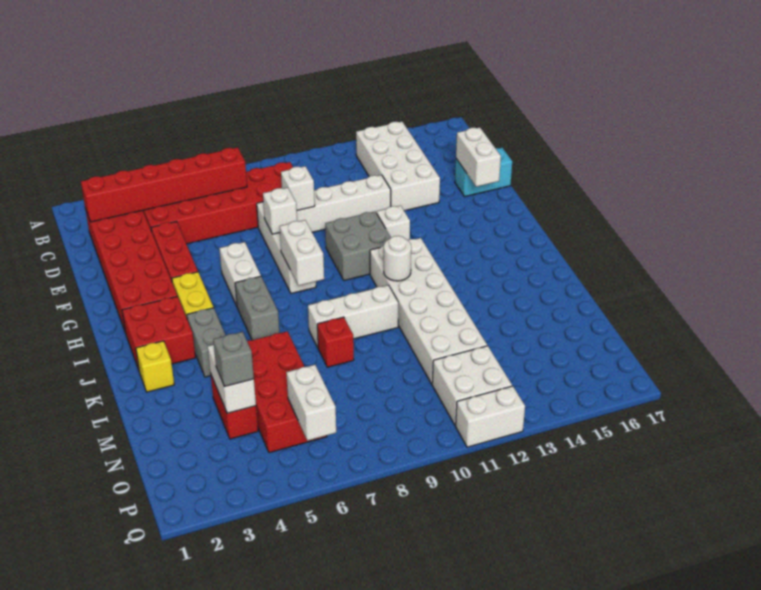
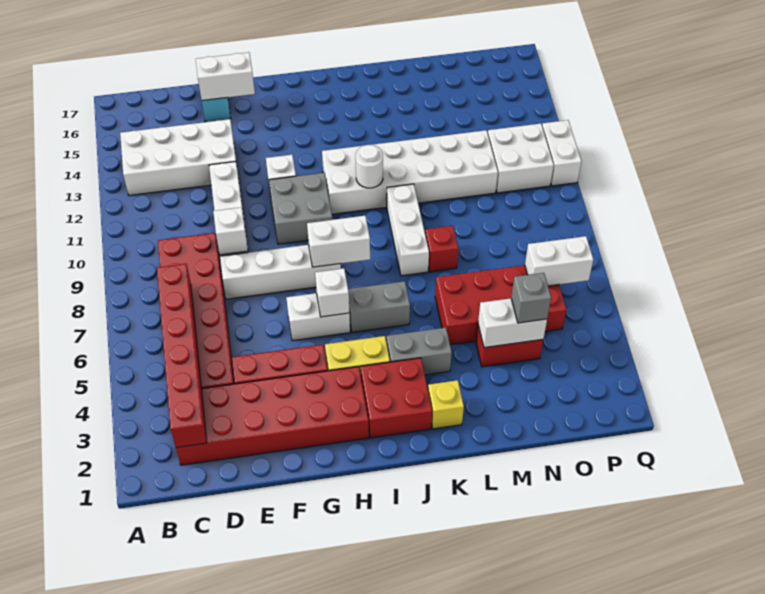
white brick F8 level 2 -> white brick H6 level 2

